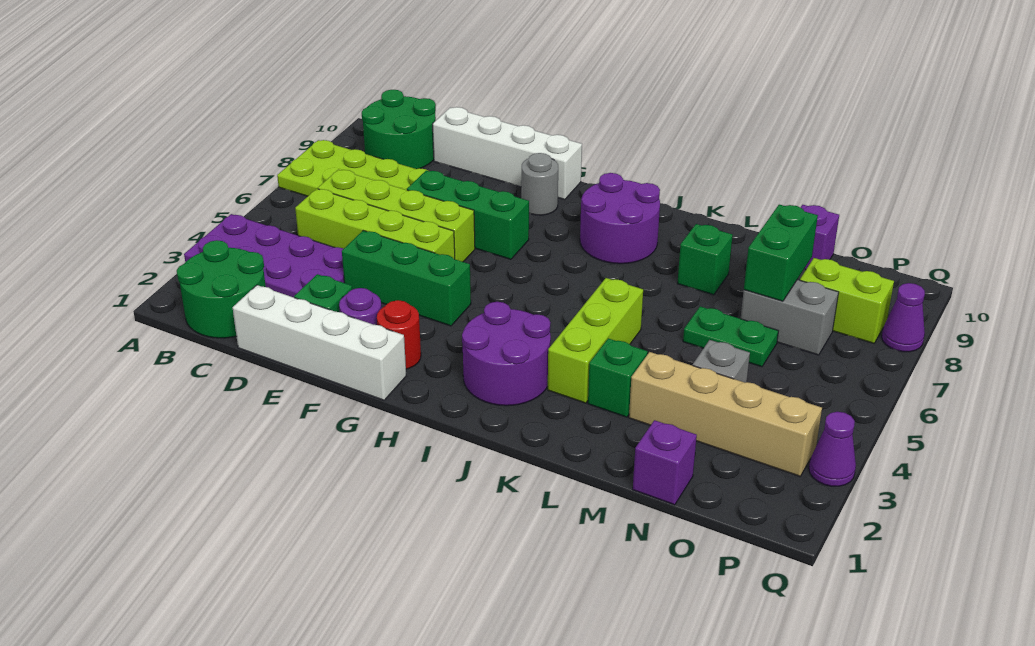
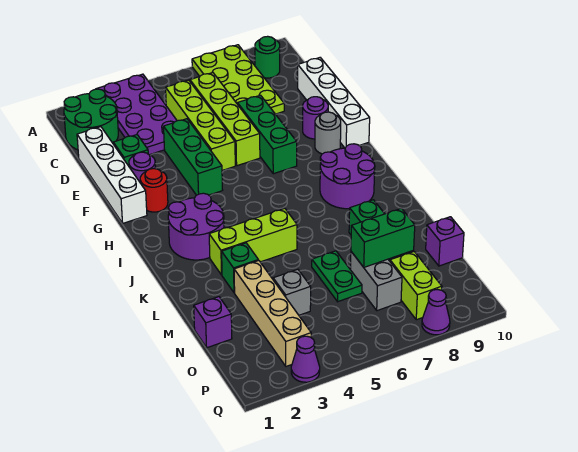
green round brick B9:C10 level 1 -> green round brick B9 level 1
none -> purple round brick F9 level 1

